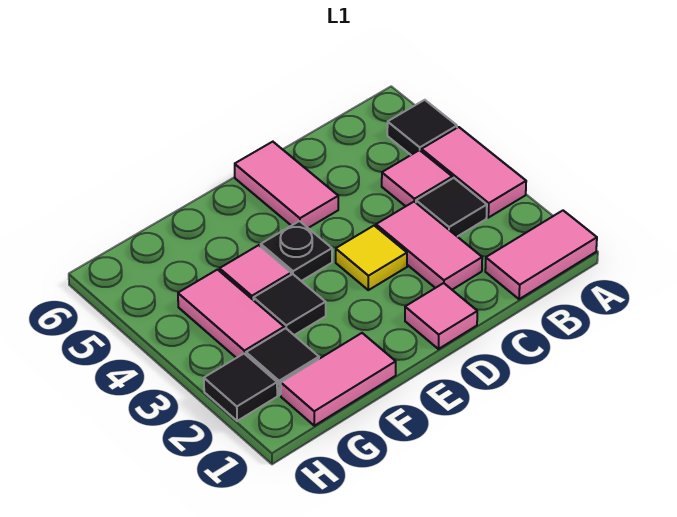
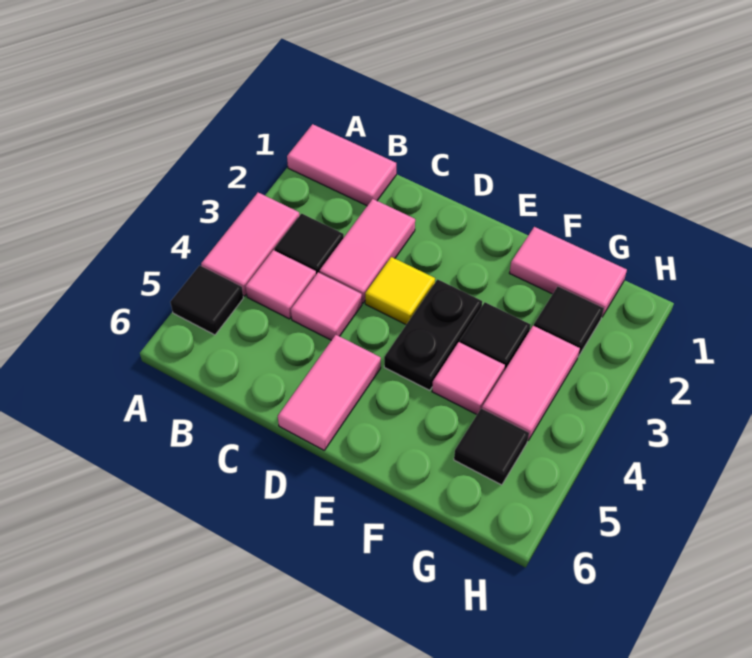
pink tile D1 level 1 -> pink tile C4 level 1
black plate E4 level 1 -> black plate E3:E4 level 1
black tile H2 level 1 -> black tile G5 level 1

